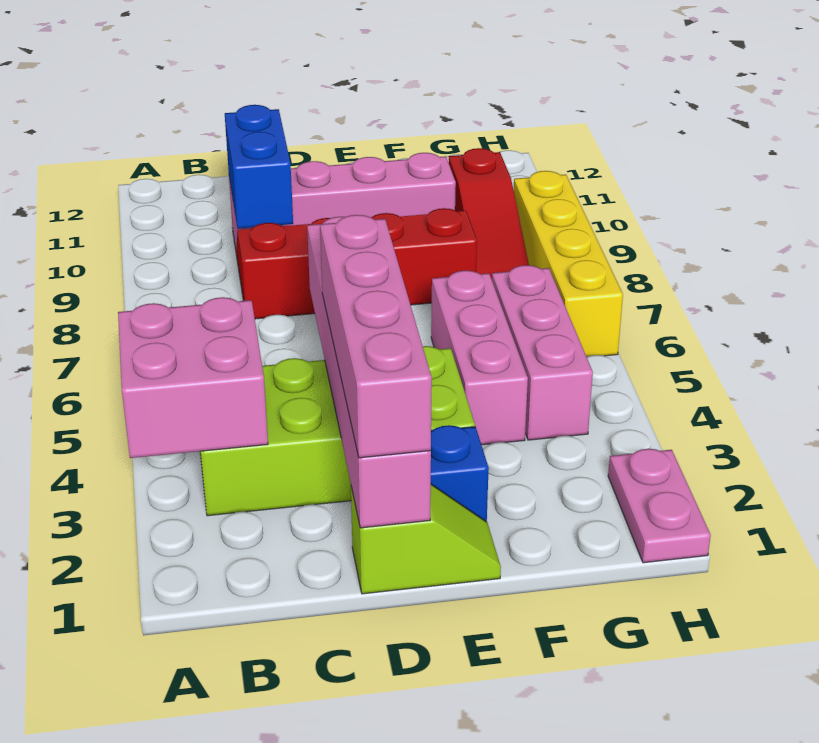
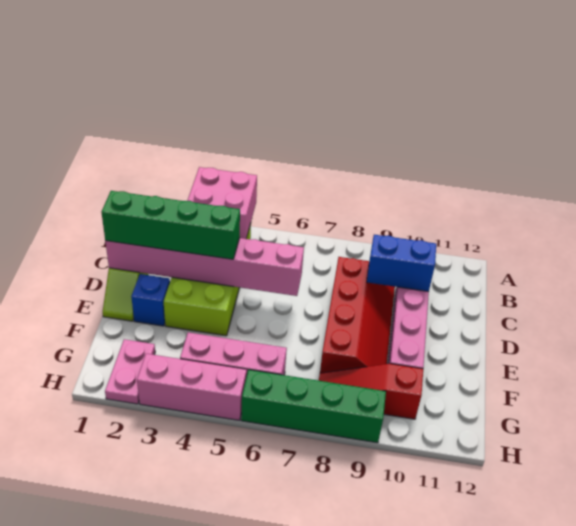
pink brick D1:D4 level 3 -> green brick D1:D4 level 3
pink brick F4:F6 level 1 -> pink brick H3:H5 level 1
pink plate H1:H2 level 1 -> pink plate G2:H2 level 1
yellow brick H6:H9 level 1 -> green brick H6:H9 level 1

